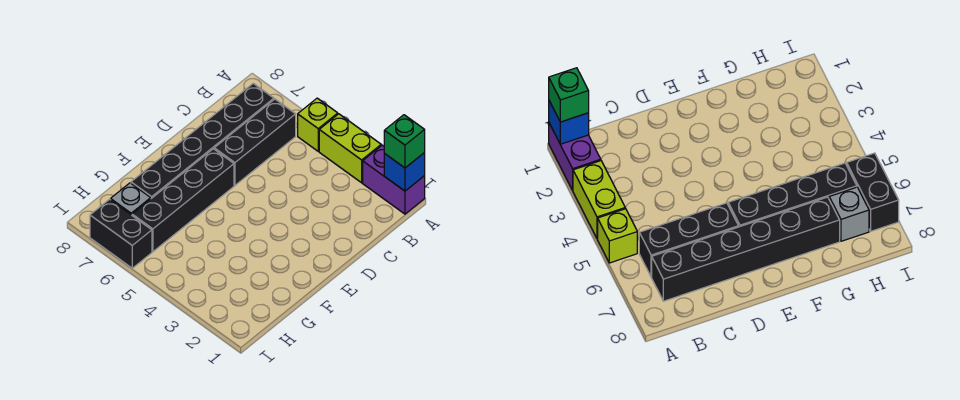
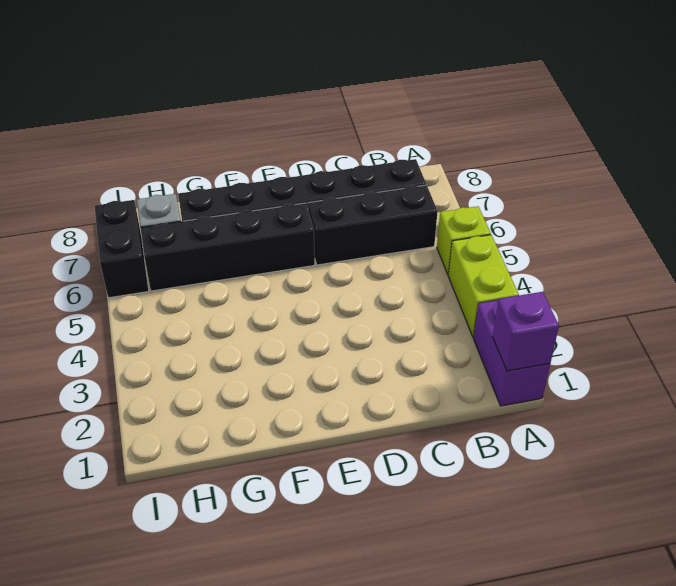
blue brick A1 level 2 -> purple brick A1 level 2
green brick A1 level 3 -> none

